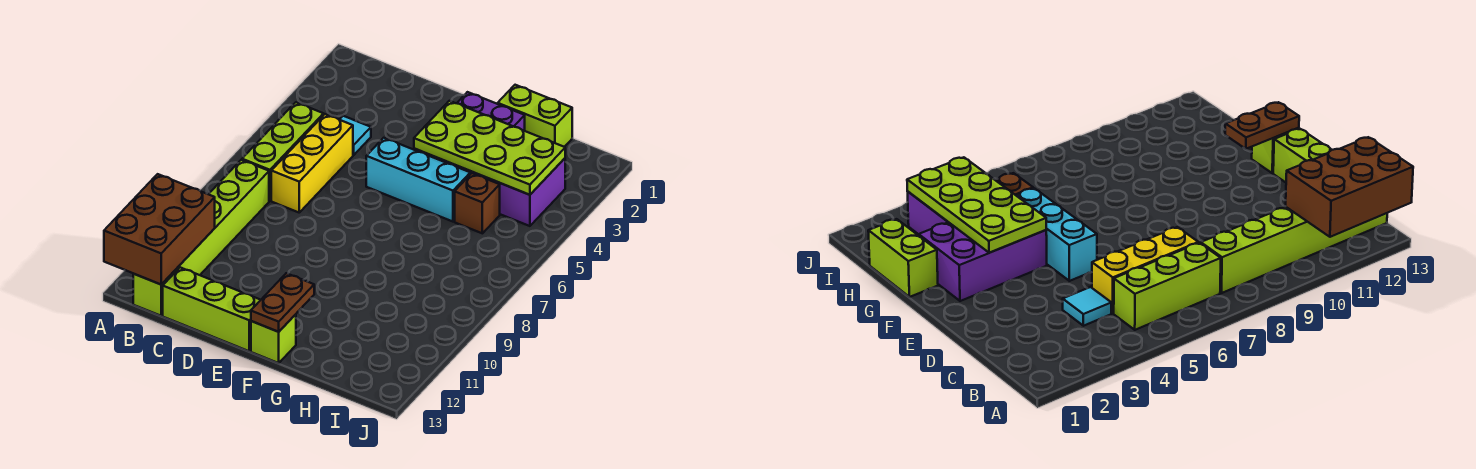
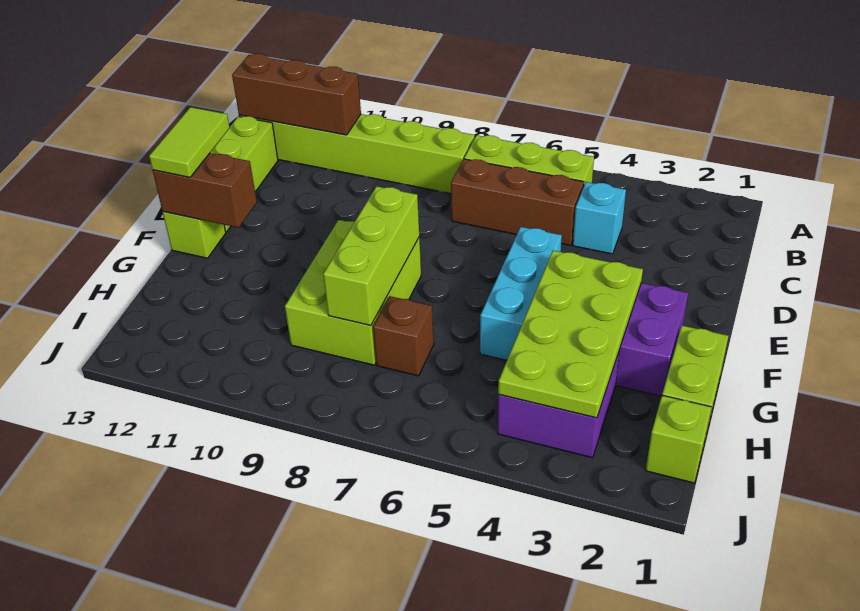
brown brick A11:B13 level 2 -> brown brick B11:B13 level 2
cyan tile C4 level 1 -> cyan brick C4 level 1
yellow brick C5:C7 level 1 -> brown brick C5:C7 level 1
none -> lime tile E13:F13 level 3
none -> lime brick F8:H9 level 1
none -> lime brick F8:H8 level 2
brown plate F12:F13 level 2 -> brown brick F12:F13 level 2
brown brick H5 level 1 -> brown brick H7 level 1
none -> lime brick I1 level 1

